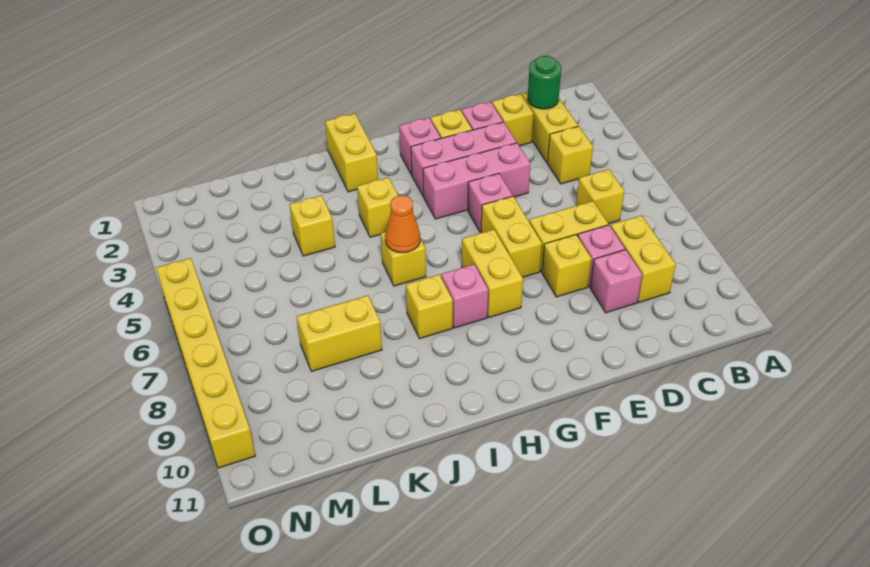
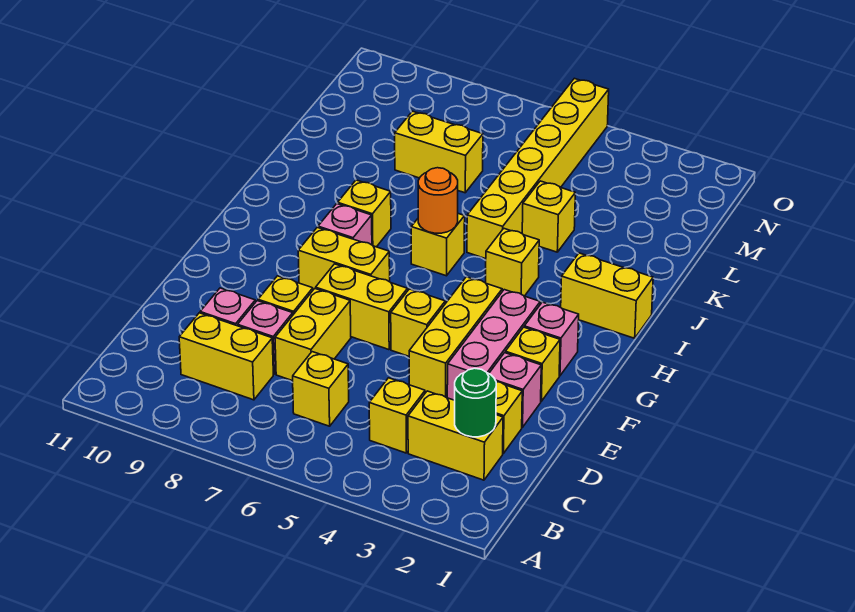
pink brick E4:G4 level 1 -> yellow brick E4:G4 level 1
pink brick F5 level 1 -> yellow brick F5 level 1
orange cone I6 level 2 -> orange round brick I6 level 2
yellow brick K8:L8 level 1 -> yellow brick L7:L8 level 1
yellow brick O5:O10 level 1 -> yellow brick J5:O5 level 1

